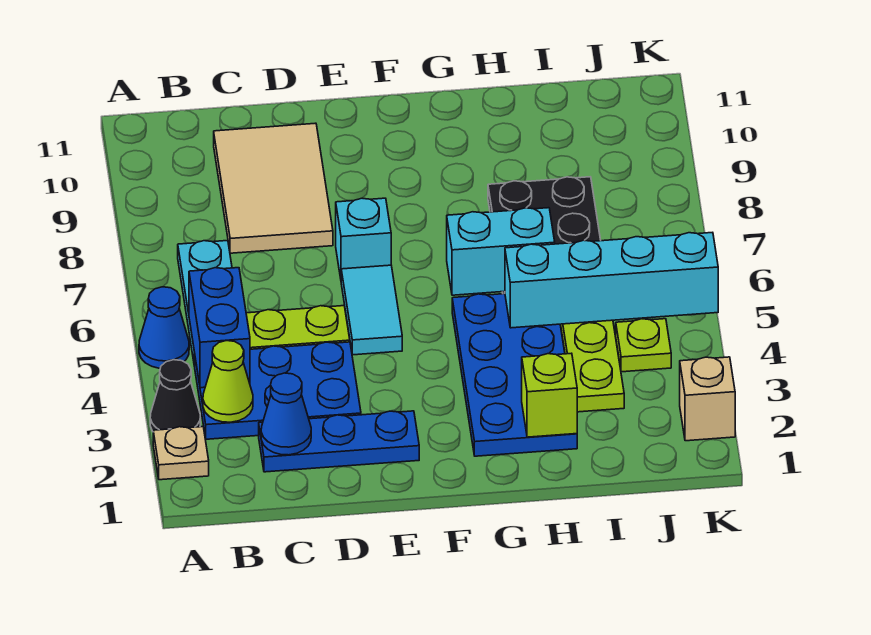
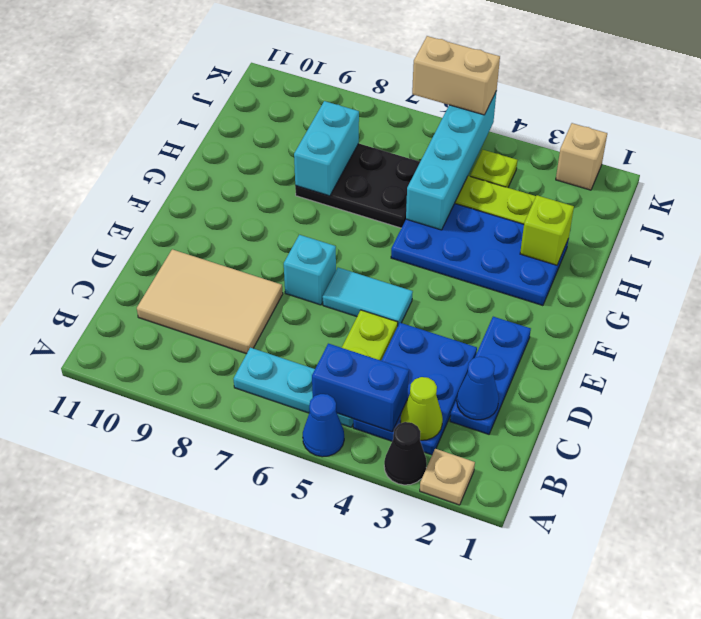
cyan brick G6:H6 level 2 -> cyan brick H8:I8 level 2
none -> tan brick K5:K6 level 3

